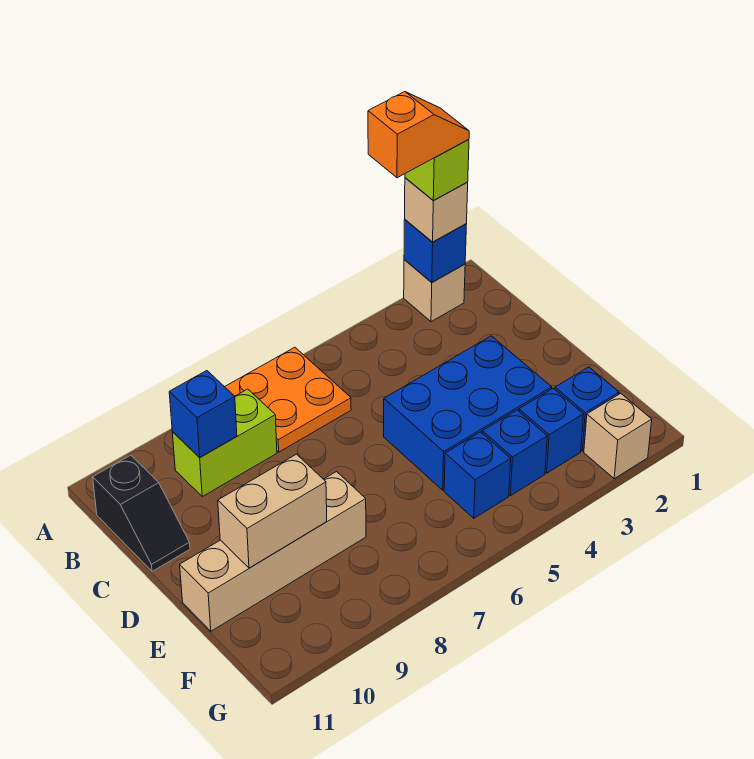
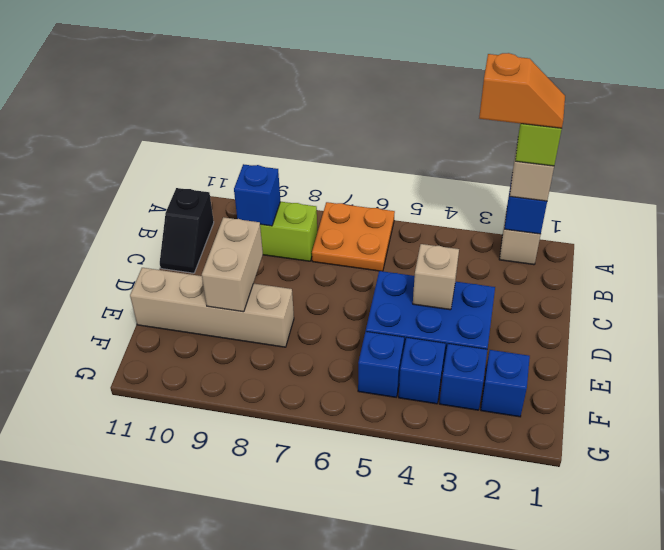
tan brick E9:E10 level 2 -> tan brick D9:E9 level 2
tan brick G2 level 1 -> tan brick D4 level 2

